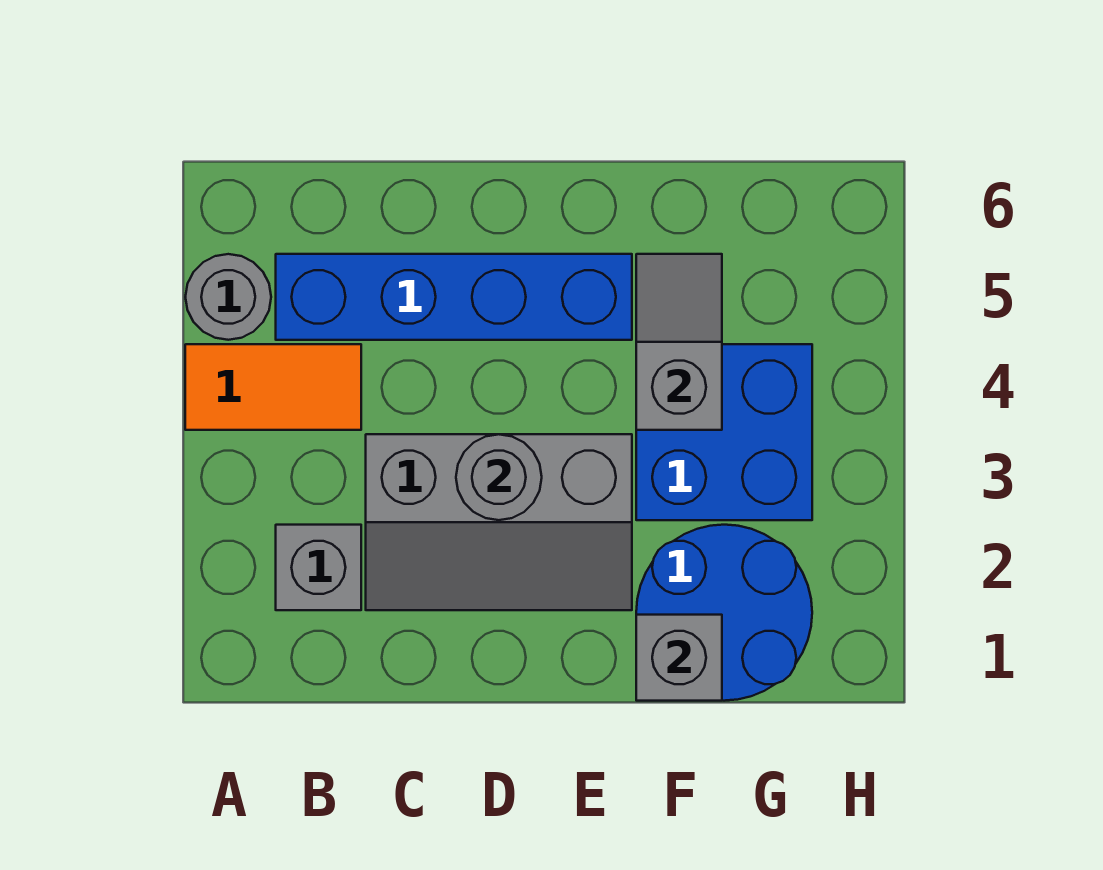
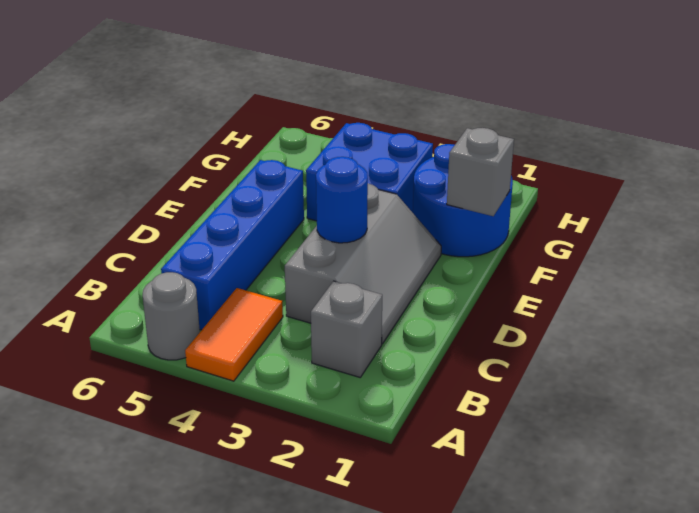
grey round brick D3 level 2 -> blue round brick D3 level 2
grey slope F4:F5 level 2 top 4 -> none

